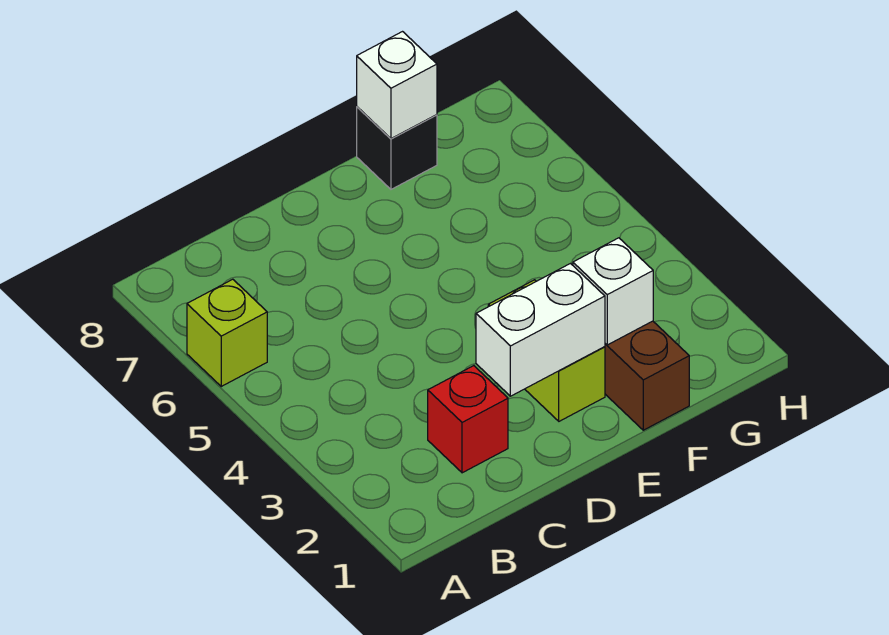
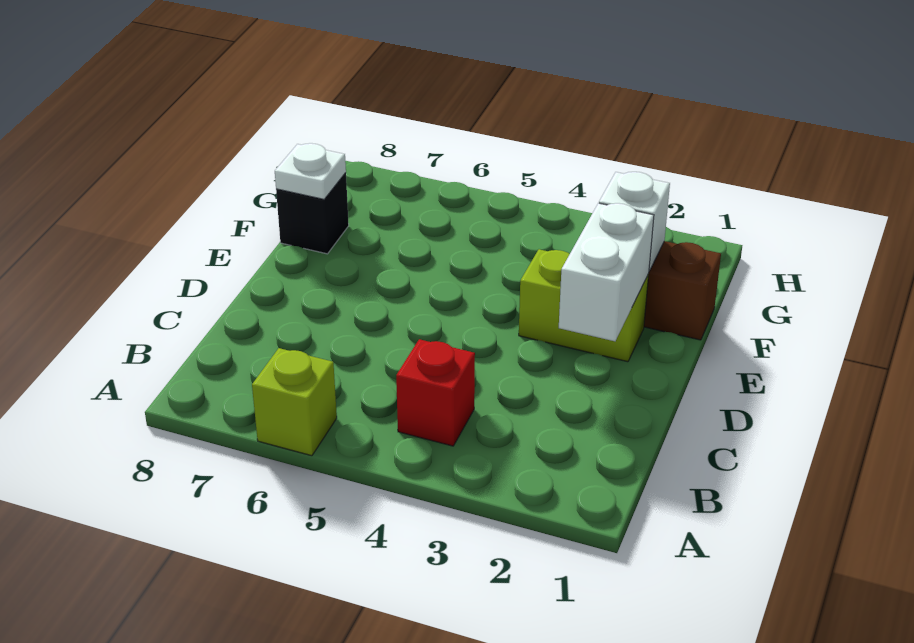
red brick C2 level 1 -> red brick B4 level 1
white brick F8 level 2 -> white plate F8 level 2

